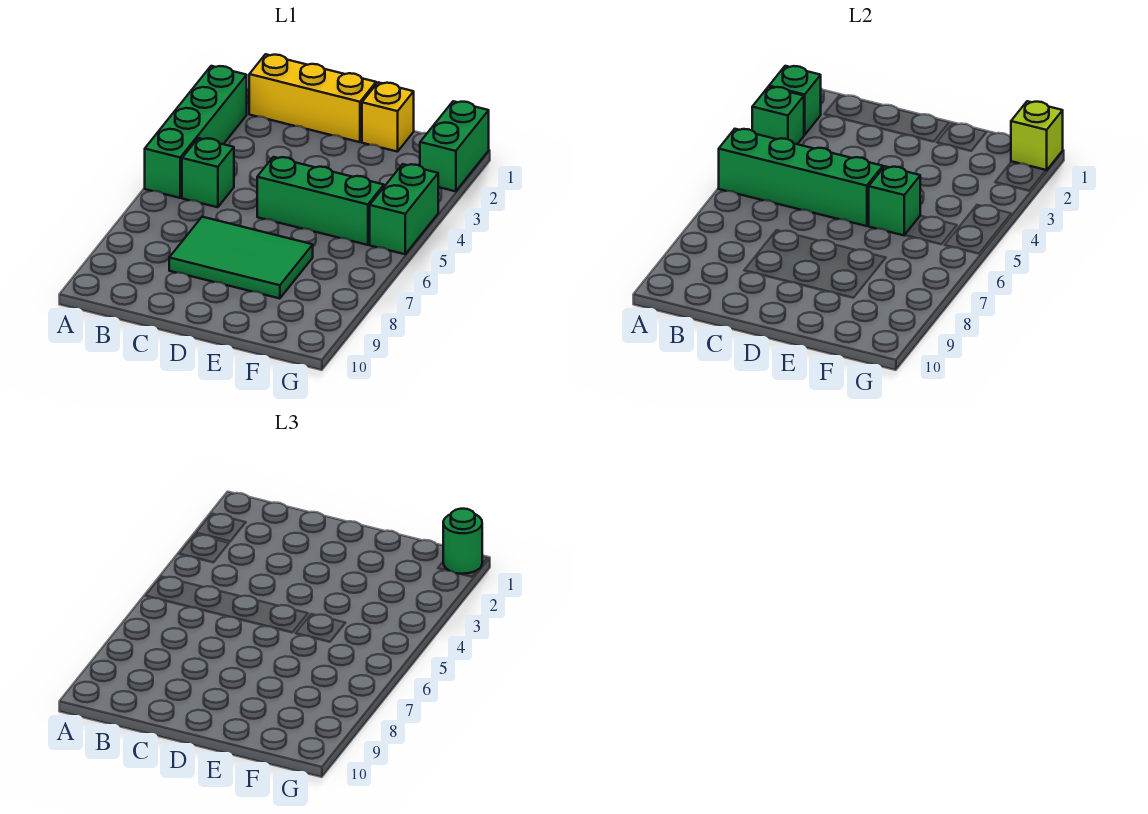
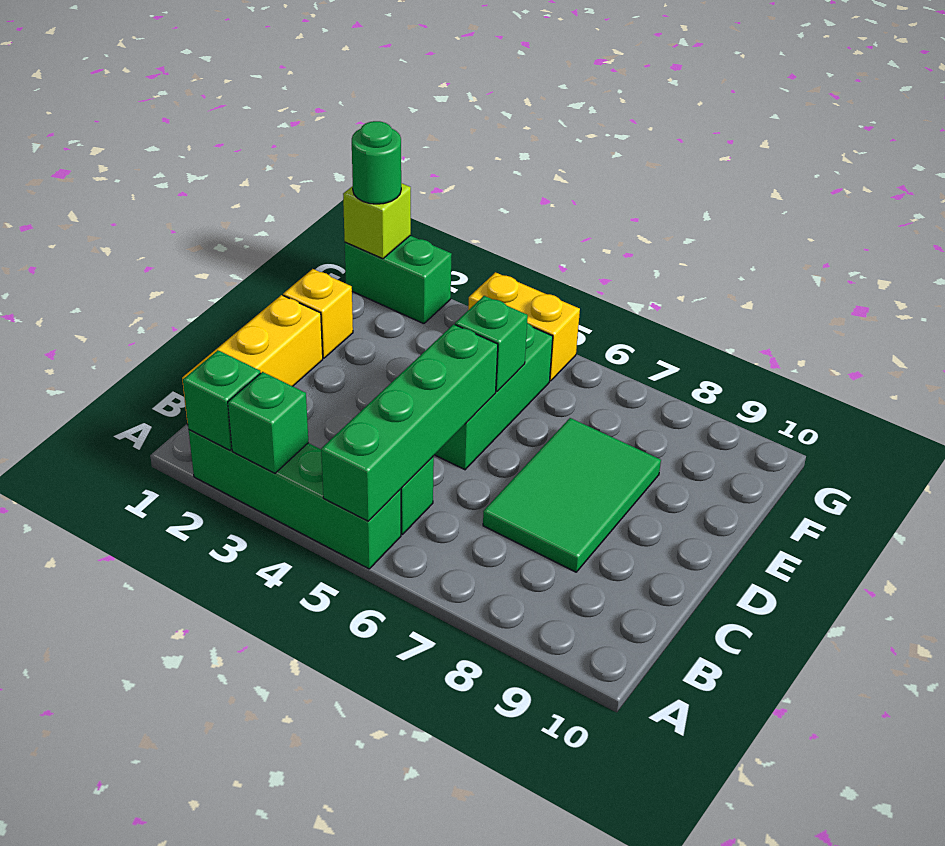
green brick G4:G5 level 1 -> yellow brick G4:G5 level 1

